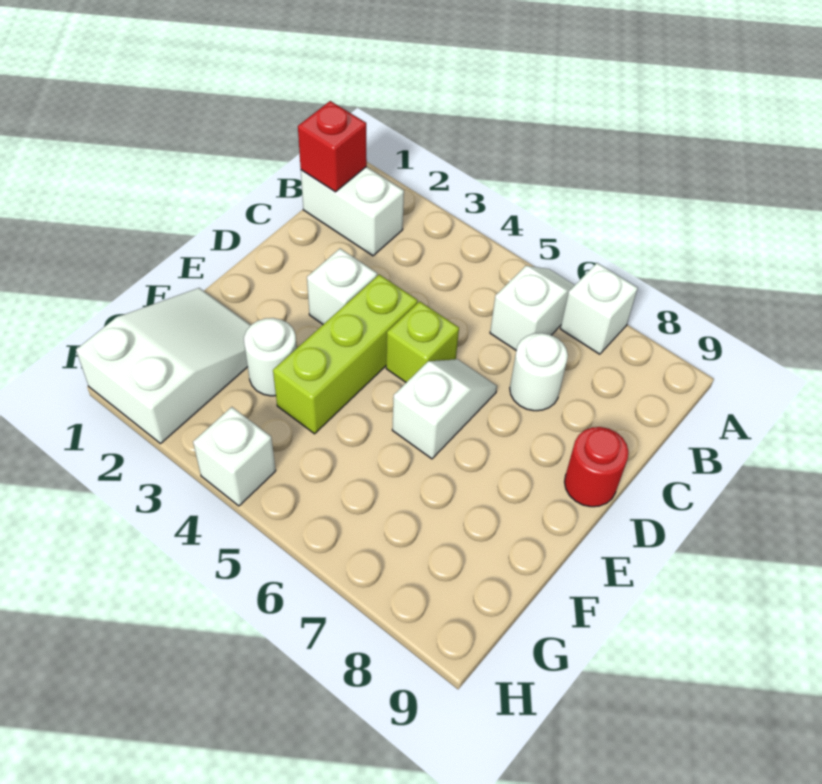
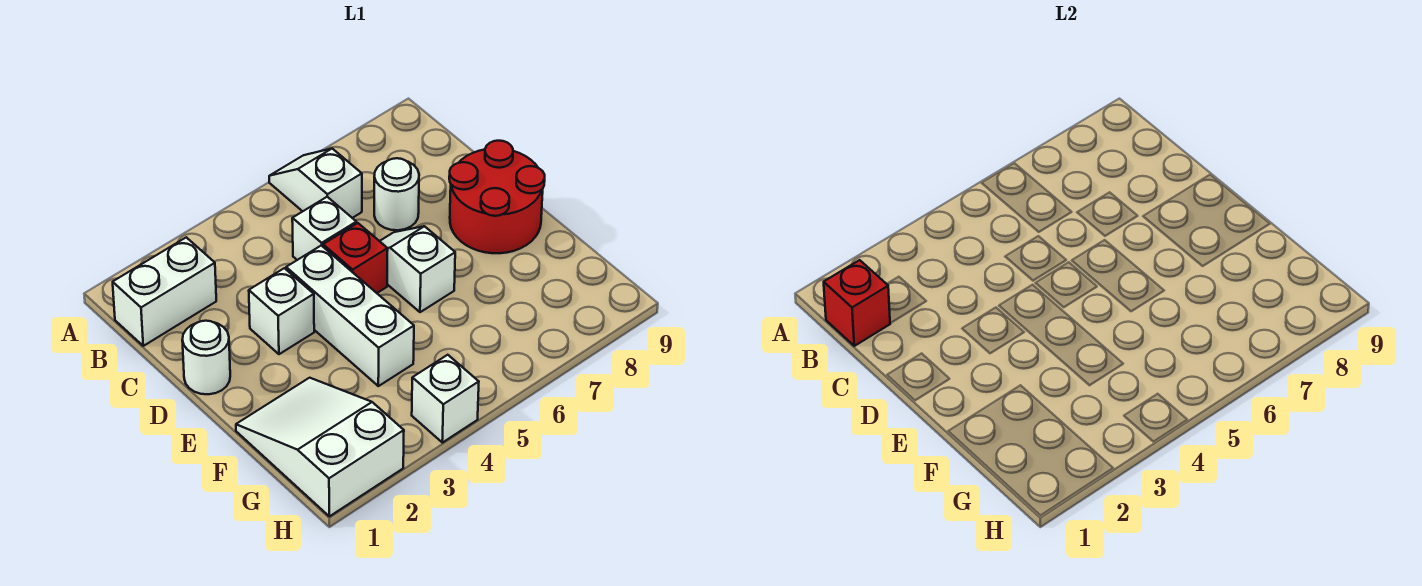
white brick A7 level 1 -> white brick C5 level 1
lime brick D4:F4 level 1 -> white brick D4:F4 level 1
lime brick D5 level 1 -> red brick D5 level 1
red round brick D9 level 1 -> red round brick D8:E9 level 1
white round brick F3 level 1 -> white round brick D1 level 1

